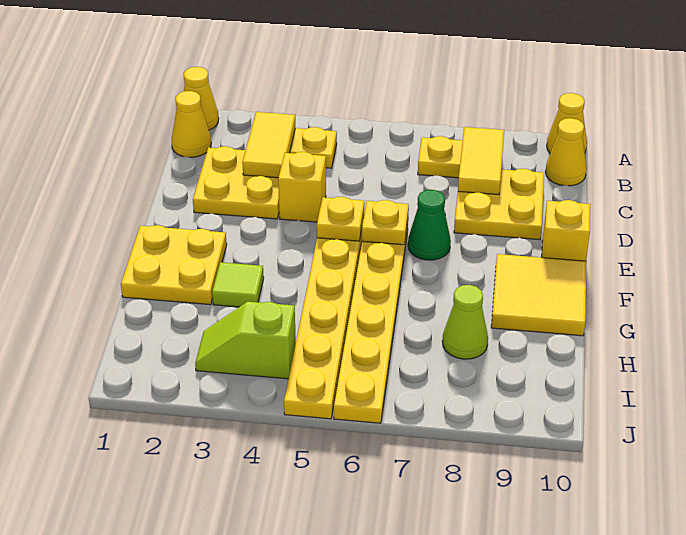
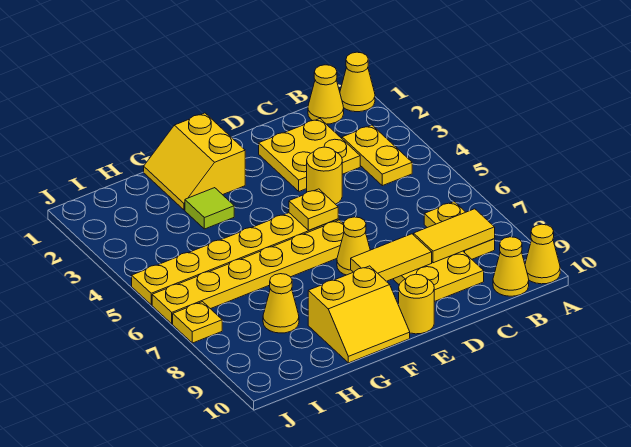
yellow tile B3:C3 level 2 -> yellow tile D8:E8 level 2
yellow brick D4 level 1 -> yellow round brick D4 level 1
yellow plate E6 level 2 -> yellow plate J7 level 1
green cone E7 level 1 -> yellow cone E7 level 1
yellow brick E10 level 1 -> yellow round brick E10 level 1
yellow plate F1:G2 level 1 -> yellow slope F1:G2 level 1 top F
yellow tile F9:G10 level 1 -> yellow slope F9:G10 level 1 top 9
lime cone H8 level 1 -> yellow cone H8 level 1
lime slope I3:I4 level 1 top 4 -> none

